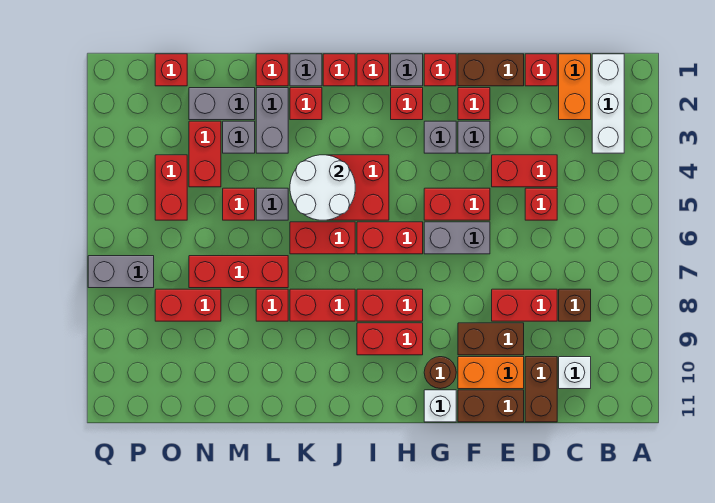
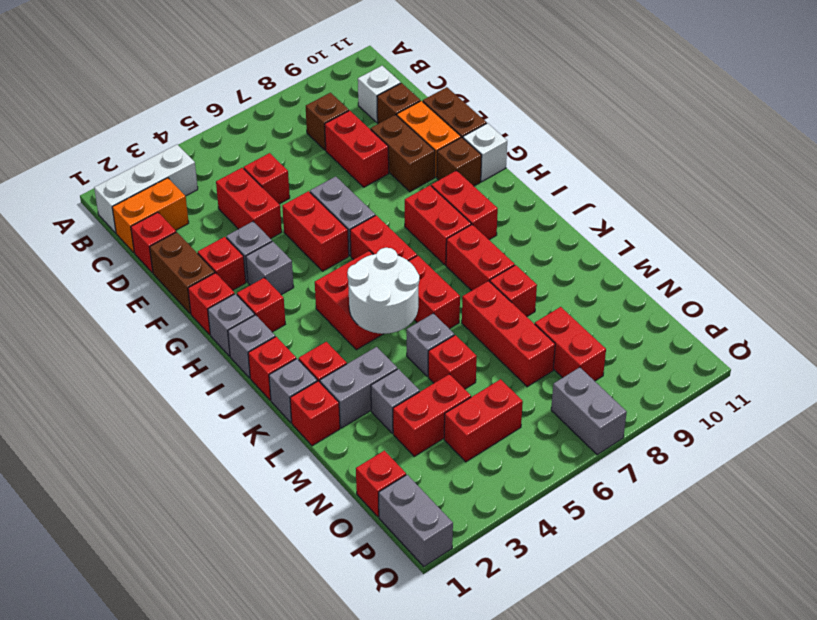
brown brick D10:D11 level 1 -> brown brick D10 level 1
brown round brick G10 level 1 -> brown brick G10 level 1
red brick I1 level 1 -> grey brick I1 level 1
grey brick M2:N2 level 1 -> grey brick P1:Q1 level 1

